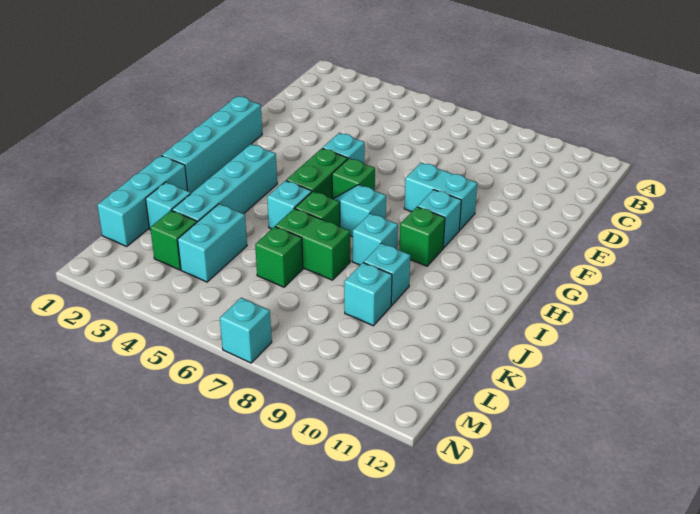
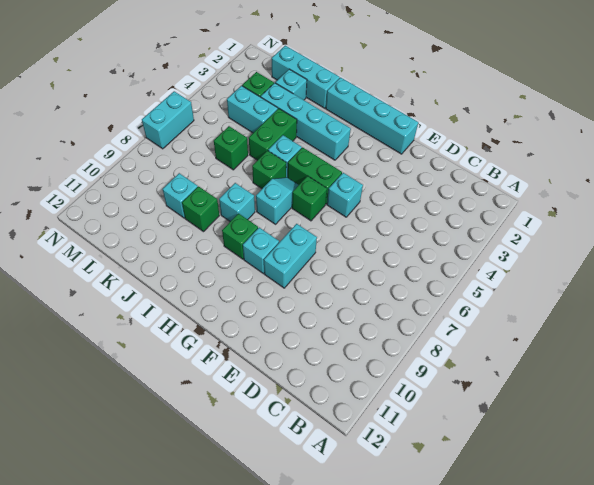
green brick J6:J7 level 1 -> green brick J4:J5 level 1
cyan brick J9 level 1 -> green brick J9 level 1
cyan brick N7 level 1 -> cyan brick N6:N7 level 1

